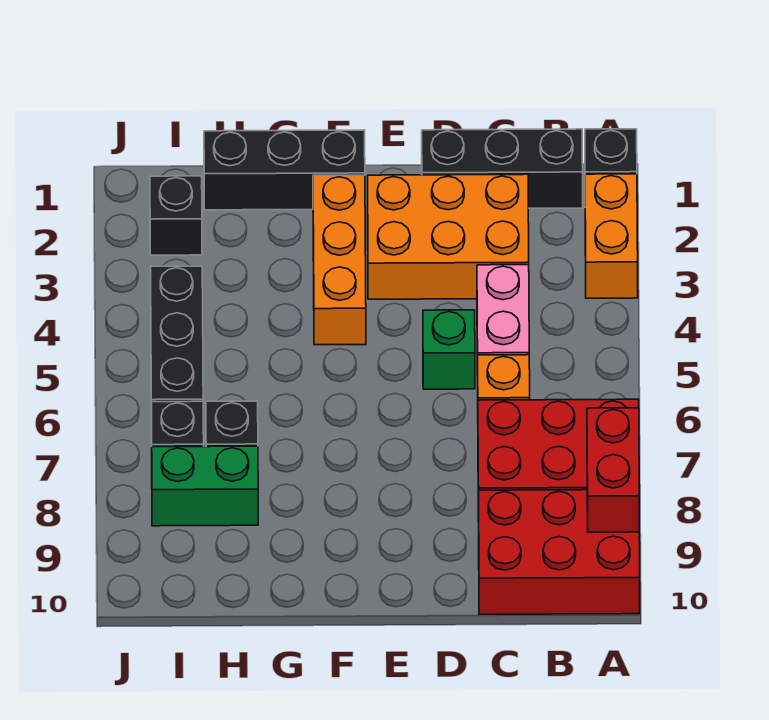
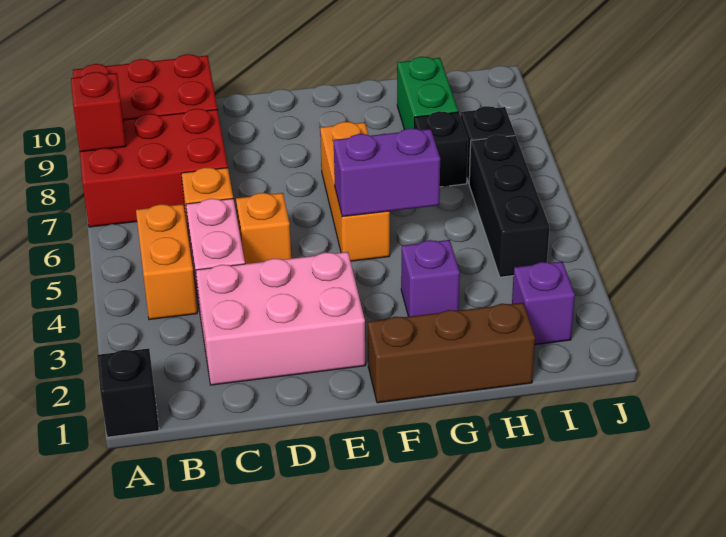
orange brick A2:A3 level 1 -> orange brick B4:B5 level 1
red brick A8:A9 level 2 -> red brick A8 level 2
black brick B1:D1 level 1 -> none
orange brick C2:E3 level 1 -> pink brick C2:E3 level 1
green brick D5 level 1 -> orange brick D5 level 1
black brick F1:H1 level 1 -> brown brick F1:H1 level 1
orange brick F2:F4 level 1 -> orange brick F5:F7 level 1
none -> purple brick F5:G5 level 2
none -> purple brick G3 level 1
green brick H8:I8 level 1 -> green brick H8:H9 level 1
black brick I2 level 1 -> purple brick I2 level 1

